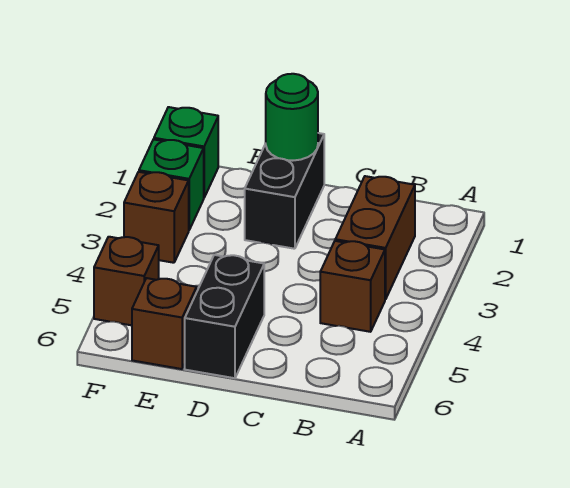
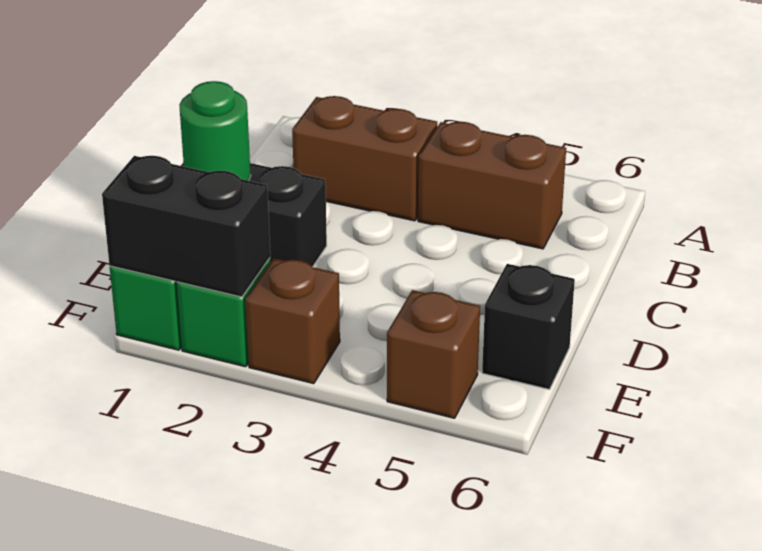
brown brick B4 level 1 -> brown brick B4:B5 level 1
black brick D5:D6 level 1 -> black brick F1:F2 level 2
brown brick E6 level 1 -> black brick E6 level 1

